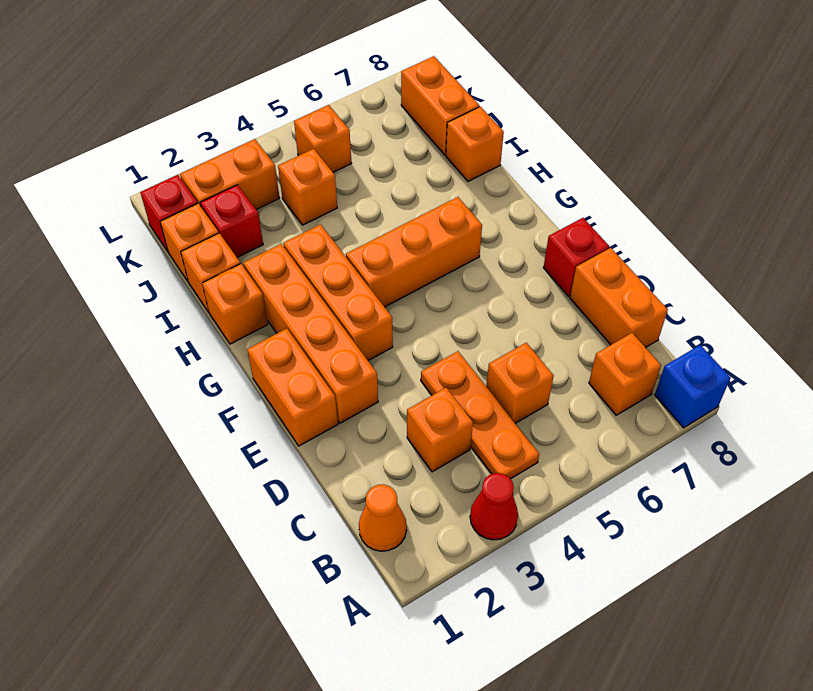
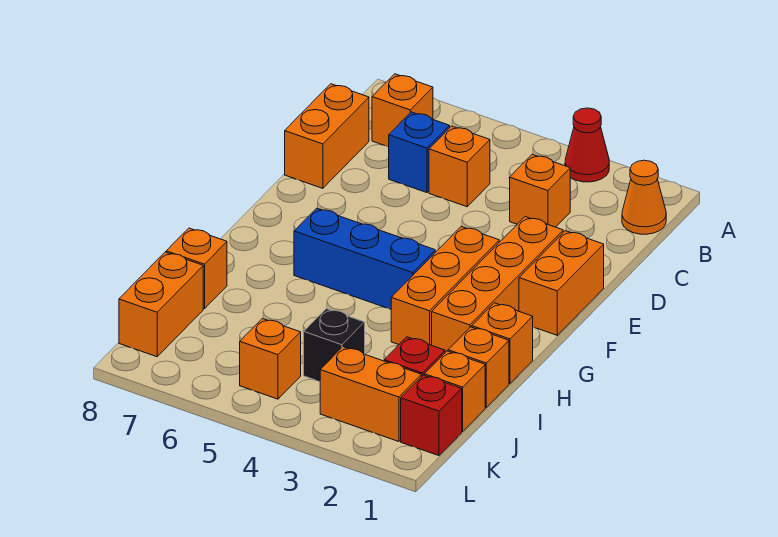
blue brick A8 level 1 -> blue brick C6 level 1
orange plate B4:D4 level 1 -> none
red brick E8 level 1 -> none
orange brick G4:G6 level 1 -> blue brick G4:G6 level 1
orange brick J4 level 1 -> black brick J4 level 1

